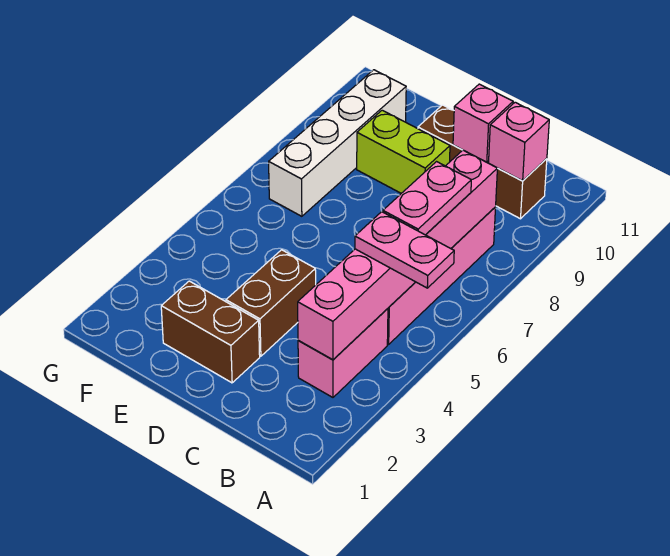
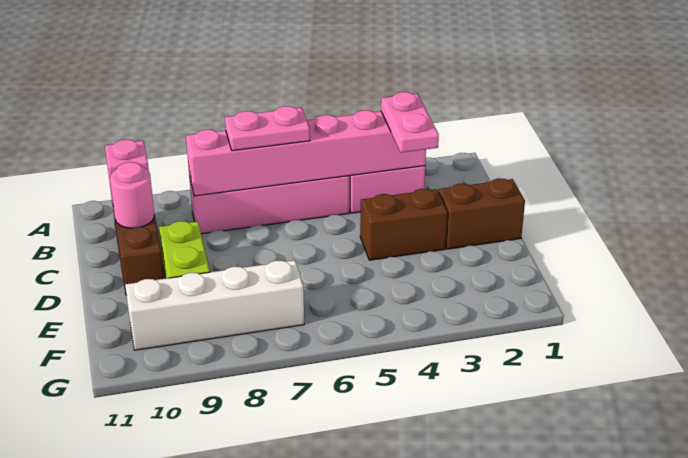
pink plate A5:B5 level 3 -> pink plate B3:C3 level 3
pink brick C10 level 2 -> pink round brick C10 level 2
brown brick D2:E2 level 1 -> brown brick D1:D2 level 1

